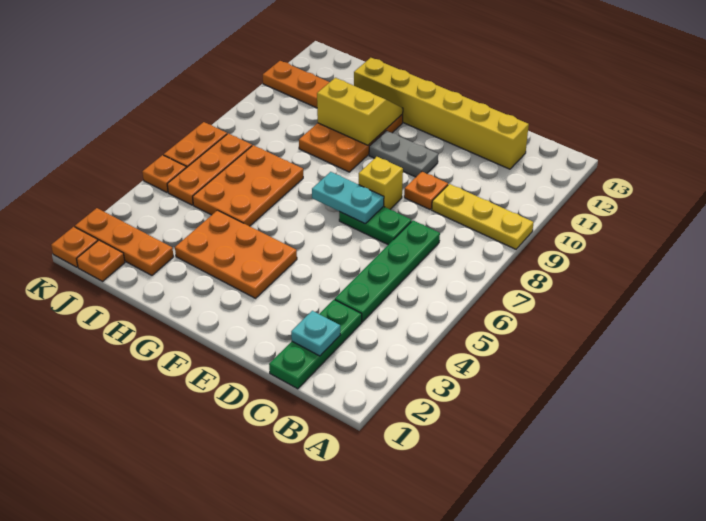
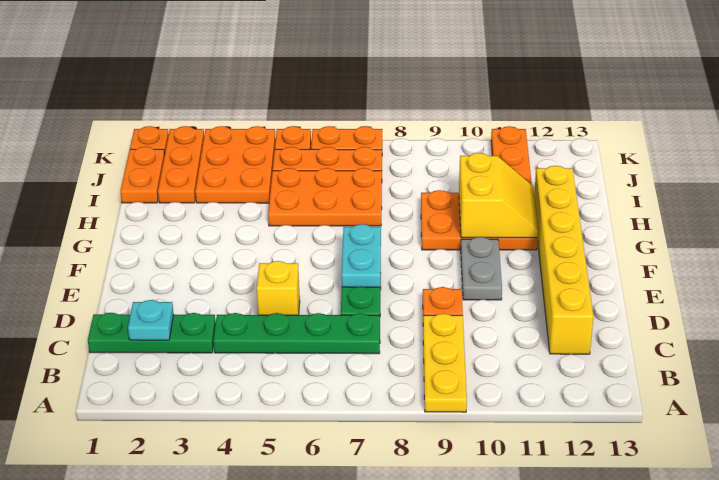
yellow brick E8 level 1 -> yellow brick D5 level 1
orange plate F3:H4 level 1 -> orange plate I3:K4 level 1
orange plate J1 level 1 -> orange plate I1:J1 level 1

